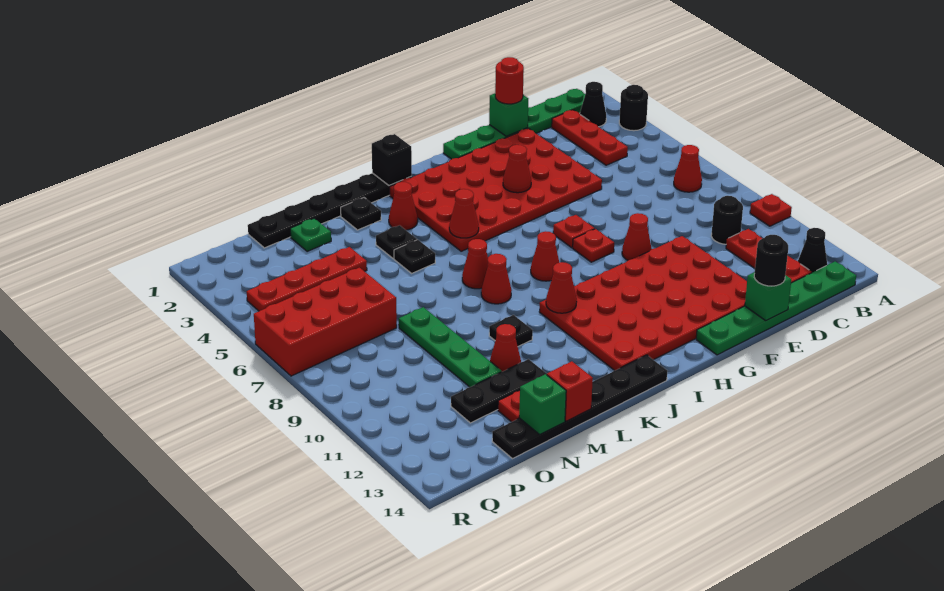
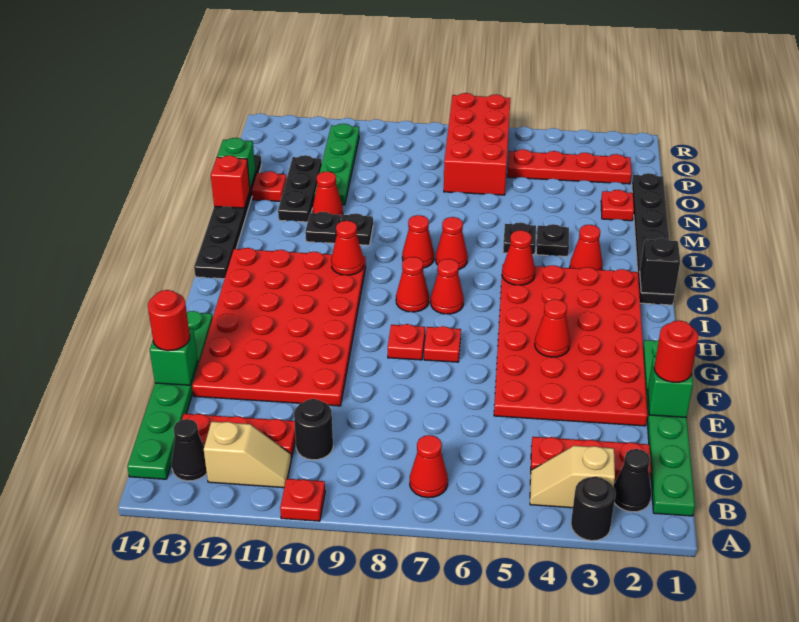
none -> tan slope B3:B4 level 1 top 3
none -> tan slope B11:B12 level 1 top 12
black round brick E14 level 3 -> red round brick E14 level 3
red cone F9 level 1 -> red cone I7 level 1
black plate L2 level 1 -> black plate L11 level 1
green plate N2 level 1 -> red plate N2 level 1
red plate N4:Q4 level 1 -> red plate P2:P5 level 1
green plate N8:N11 level 1 -> green plate N11:Q11 level 1

